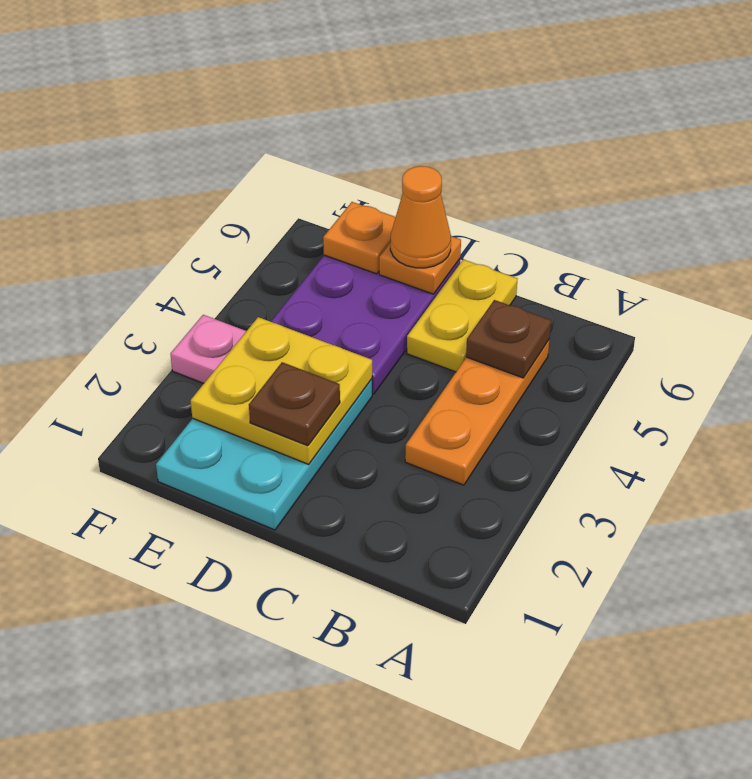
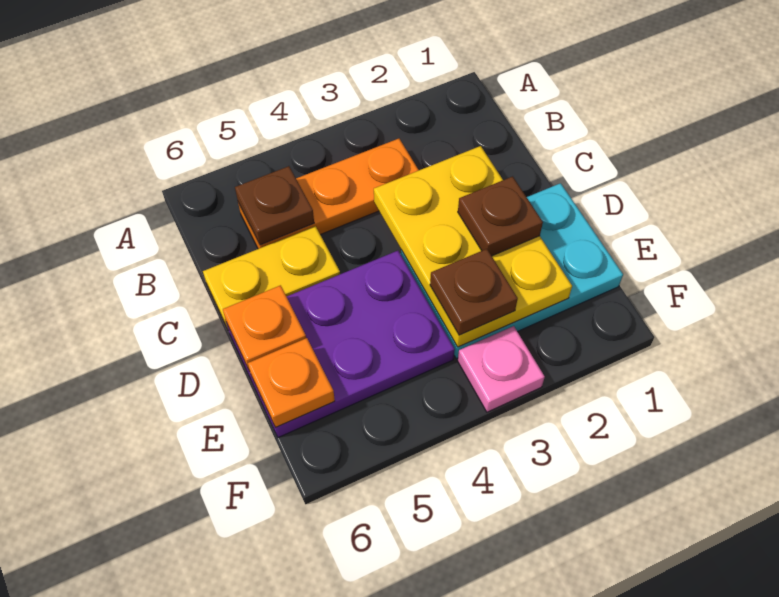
yellow plate D2:E3 level 2 -> yellow plate C2:E3 level 2
orange cone D6 level 3 -> none
none -> brown plate E3 level 3

